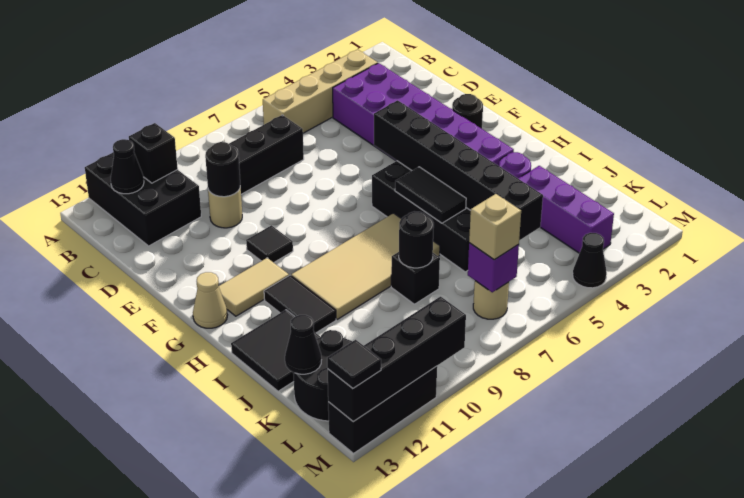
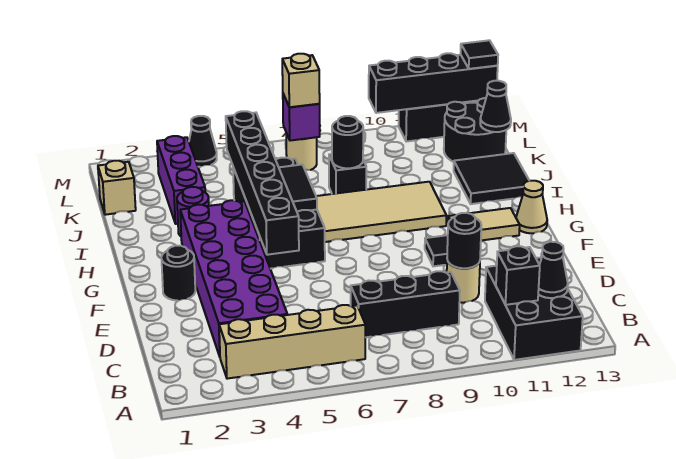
black tile H11:I11 level 1 -> none
none -> tan brick K1 level 1

